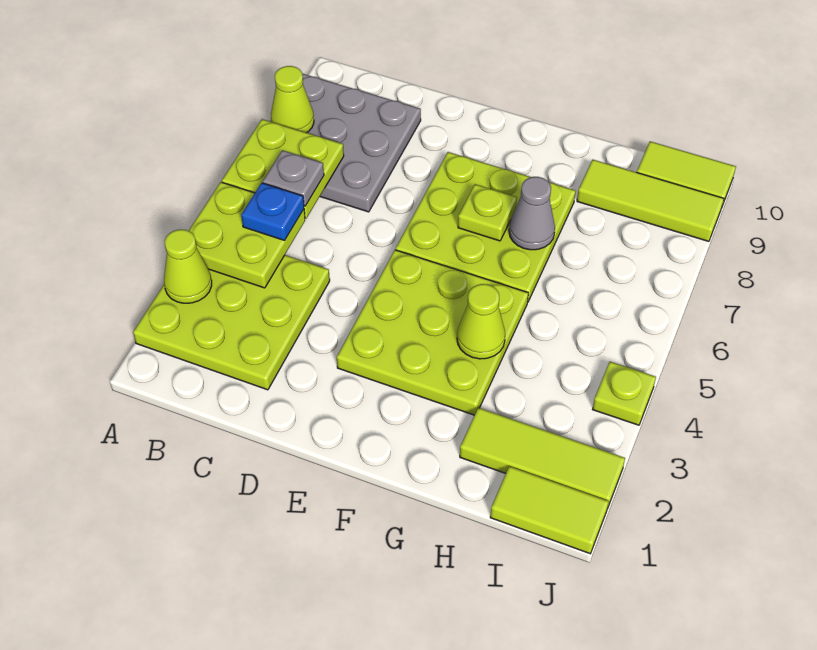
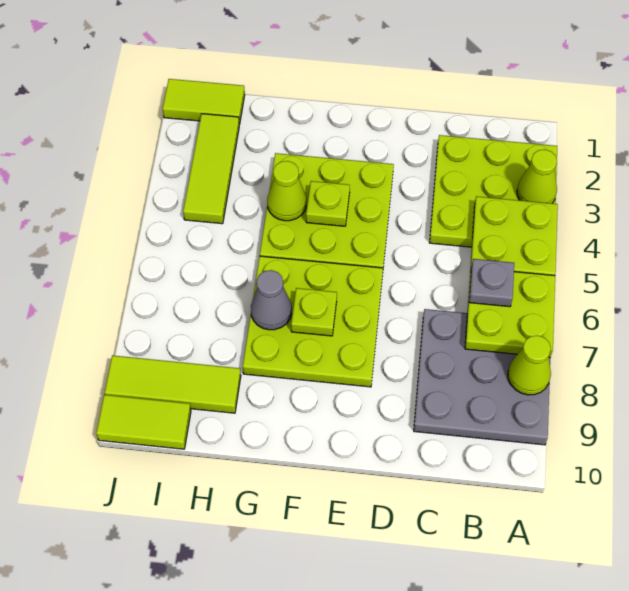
blue plate B5 level 3 -> none
lime tile H2:J2 level 1 -> lime tile I2:I4 level 1
lime plate J4 level 1 -> lime plate F4 level 2

